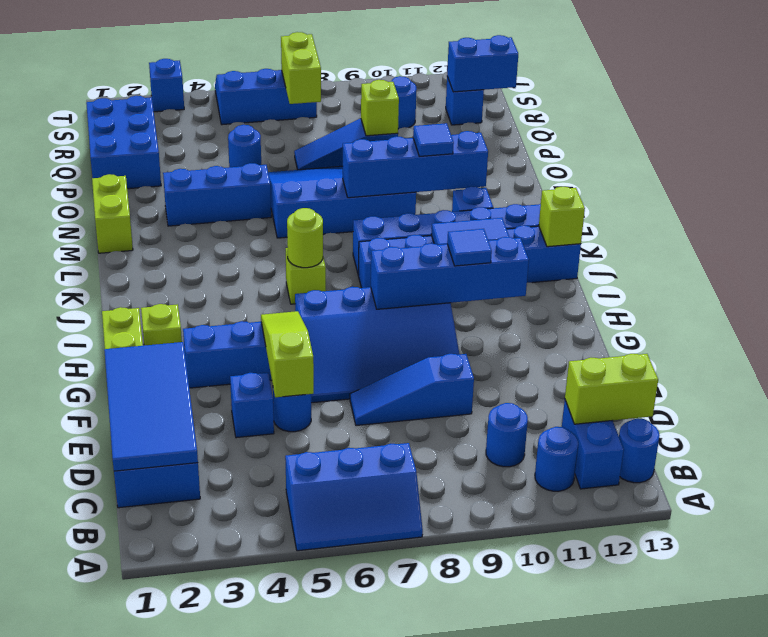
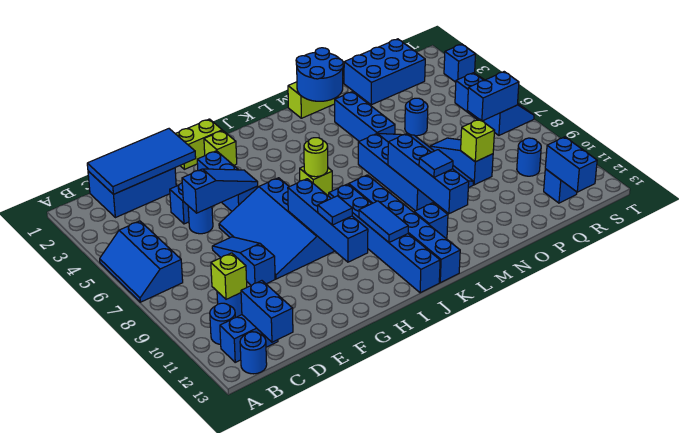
lime brick C12:C13 level 2 -> blue brick C12:C13 level 2
lime slope E5:G5 level 2 top E -> blue slope E5:G5 level 2 top E
lime brick J13 level 2 -> lime brick C10 level 2
none -> blue round brick M1:N2 level 2
lime brick R7:S7 level 2 -> blue brick R7:S7 level 2

